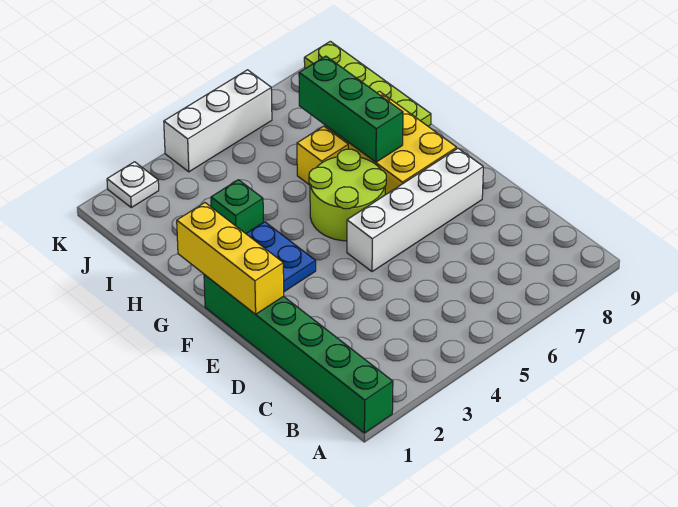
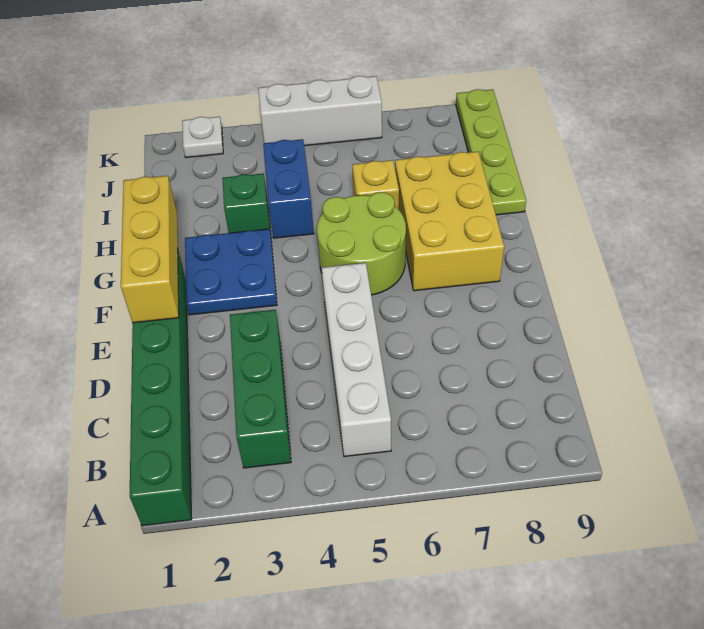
white brick E5:E8 level 1 -> white brick B5:E5 level 1
green brick G7:I7 level 2 -> green brick B3:D3 level 1
none -> blue brick H4:I4 level 1

